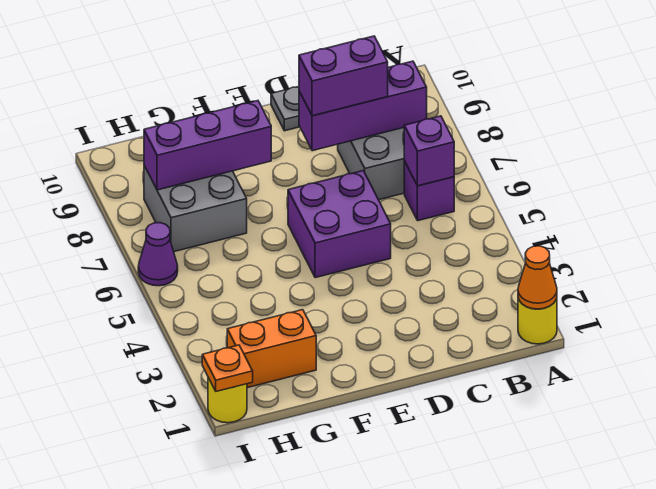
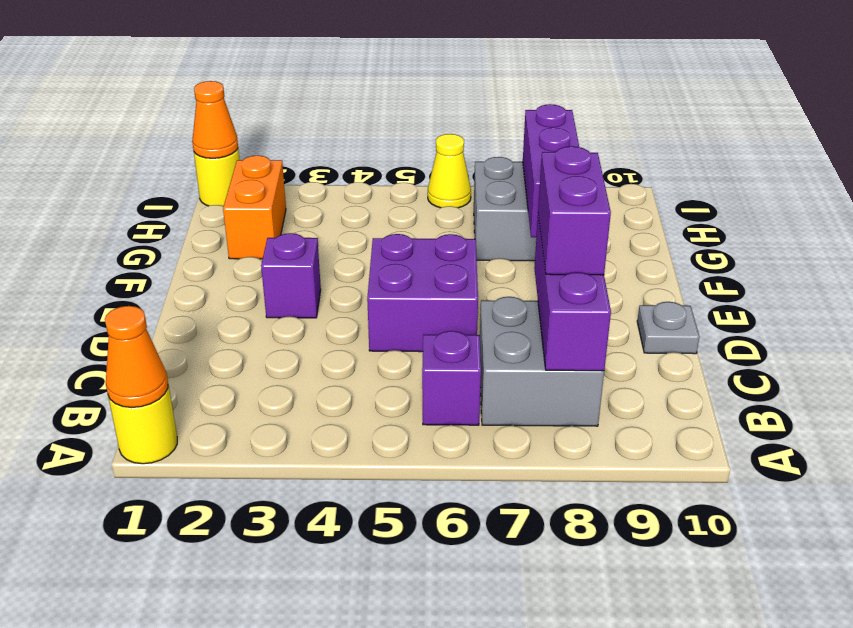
purple brick B6 level 2 -> purple brick E3 level 1
orange plate I1 level 2 -> orange cone I1 level 2
purple cone I6 level 1 -> yellow cone I6 level 1

